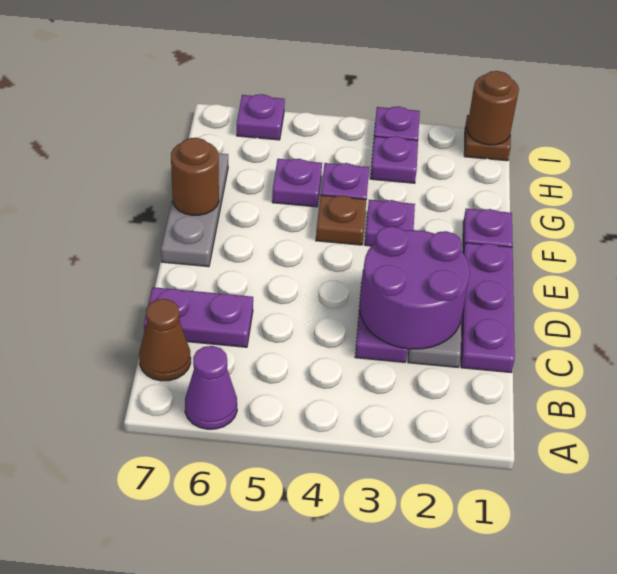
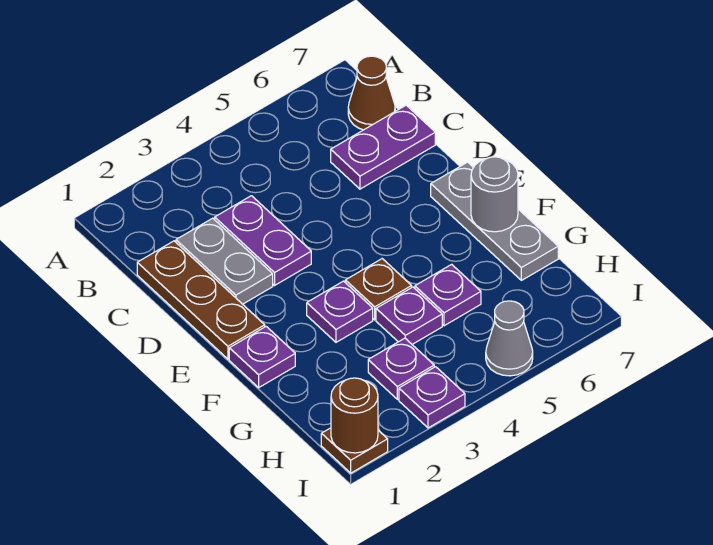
purple cone A6 level 1 -> none
purple plate C1:E1 level 1 -> brown plate C1:E1 level 1
purple round brick C2:D3 level 2 -> none
brown round brick F7 level 2 -> grey round brick F7 level 2
none -> grey cone I5 level 1
purple plate I6 level 1 -> none

